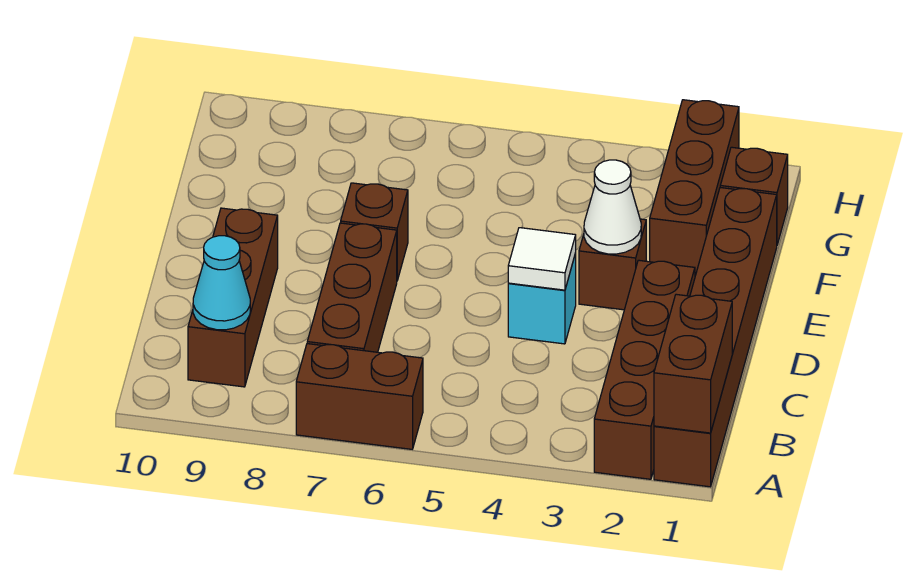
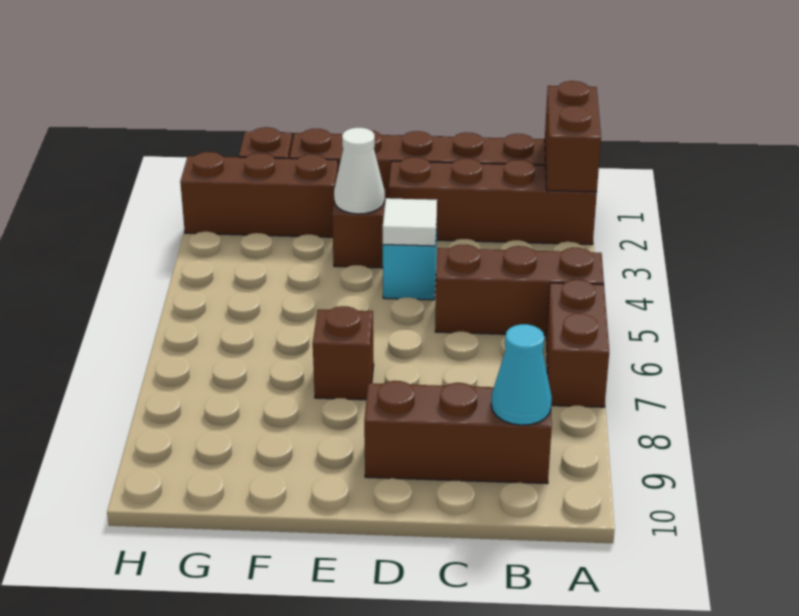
brown brick A1:B1 level 2 -> brown brick A1:A2 level 2
brown brick B7:D7 level 1 -> brown brick A5:C5 level 1

